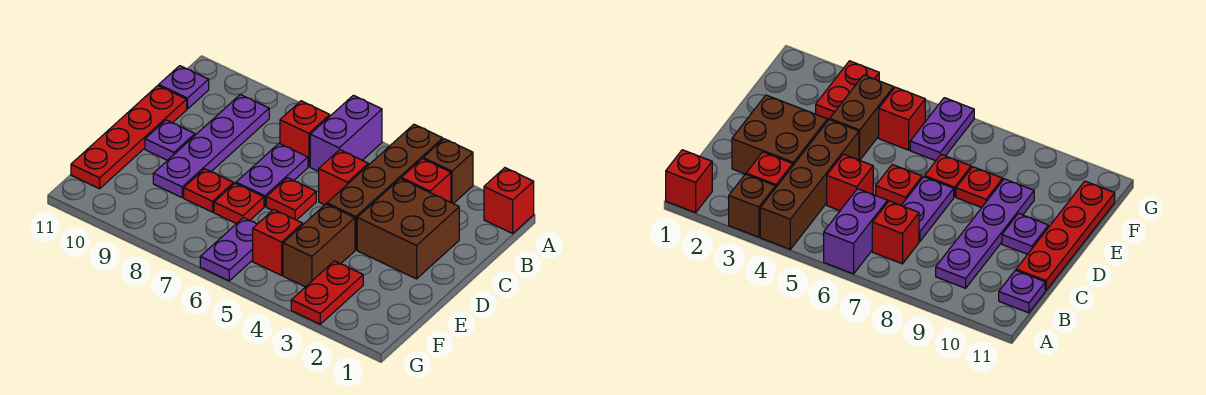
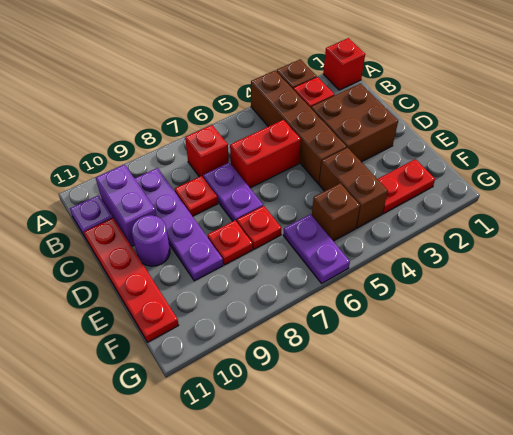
purple brick A6:B6 level 1 -> purple brick B10:C10 level 1
red brick C5 level 1 -> red brick C5:C6 level 1
red plate D6 level 1 -> red plate C8 level 1
purple plate D10 level 1 -> purple round brick D10 level 1
red plate F3:G3 level 1 -> red plate F2:F3 level 1
red brick F5 level 1 -> brown brick F5 level 1

